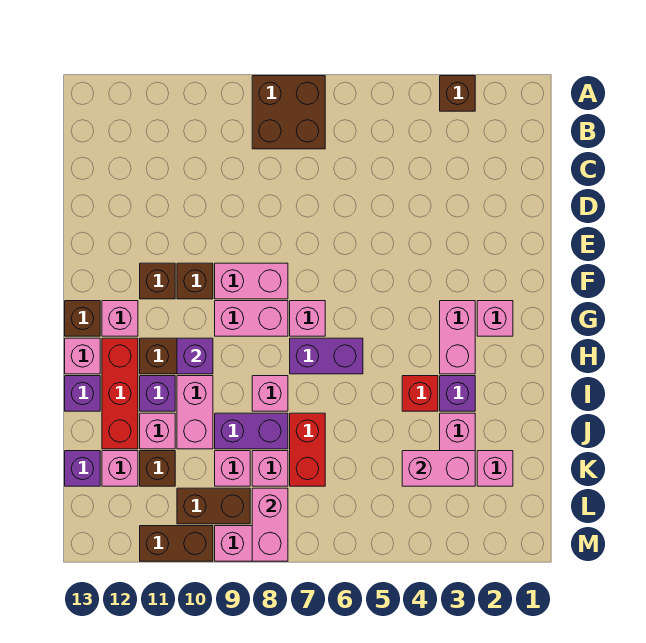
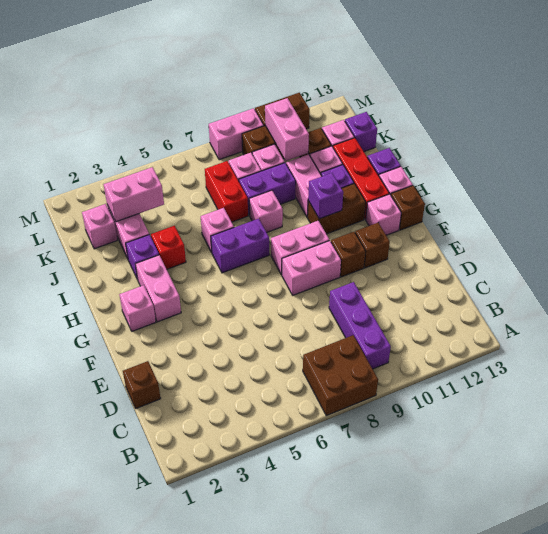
brown brick A3 level 1 -> brown brick D1 level 1
none -> purple brick B9:D9 level 1
pink brick G7 level 1 -> pink brick I6 level 1
pink brick L8:M8 level 2 -> pink brick K10:L10 level 2

